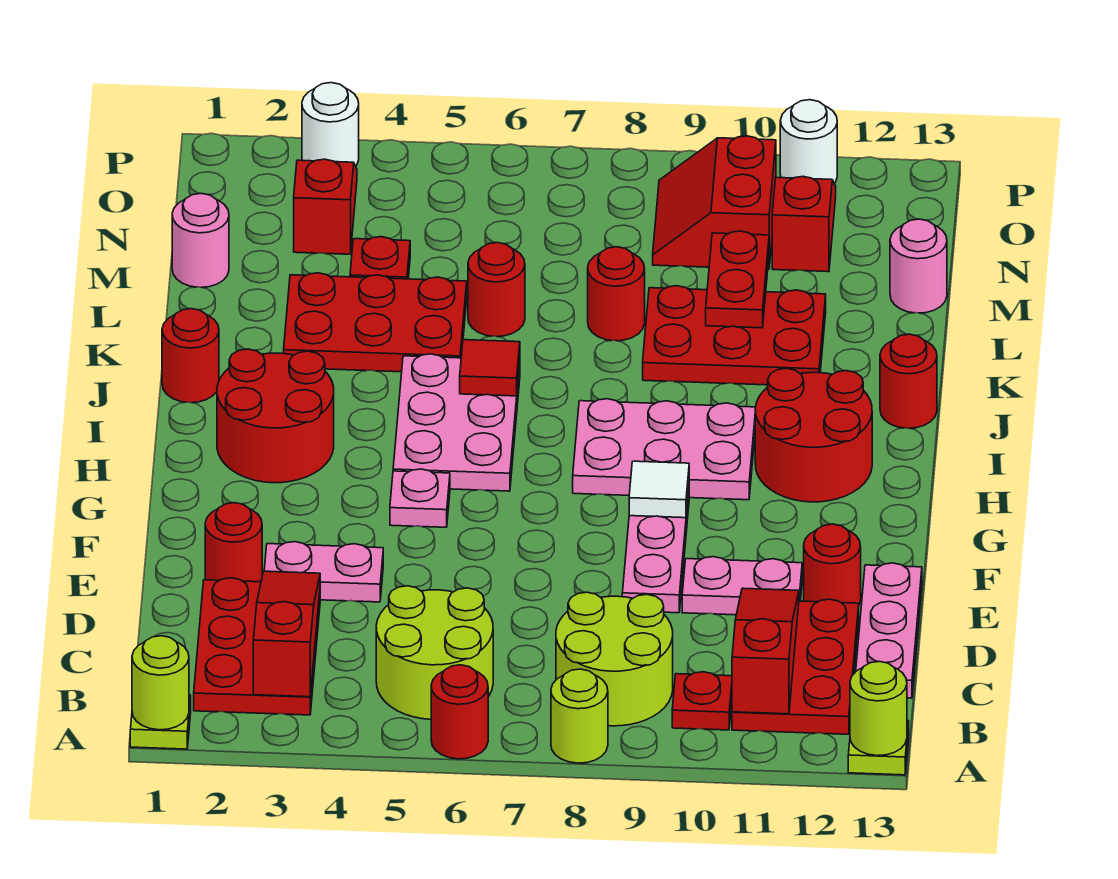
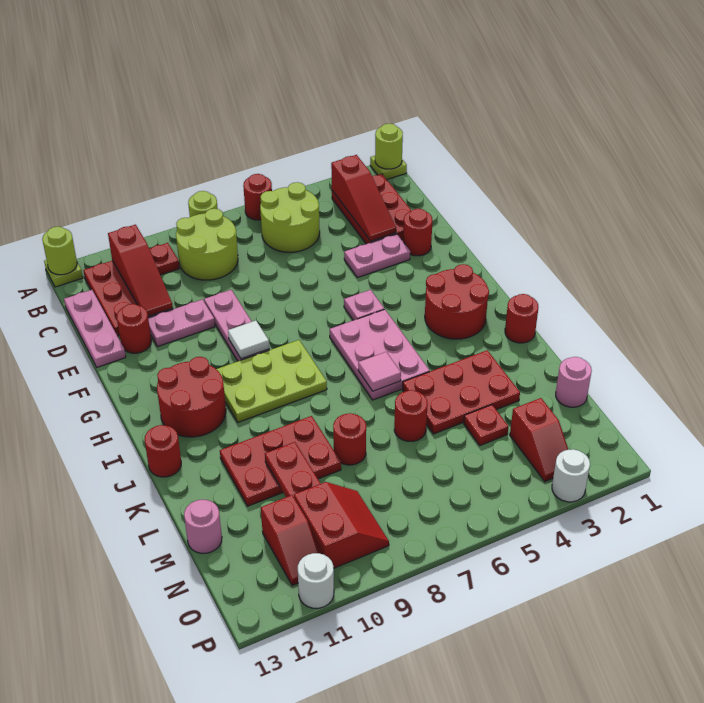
pink plate H8:I10 level 1 -> lime plate H8:I10 level 1
red tile J6 level 2 -> pink tile J6 level 2

